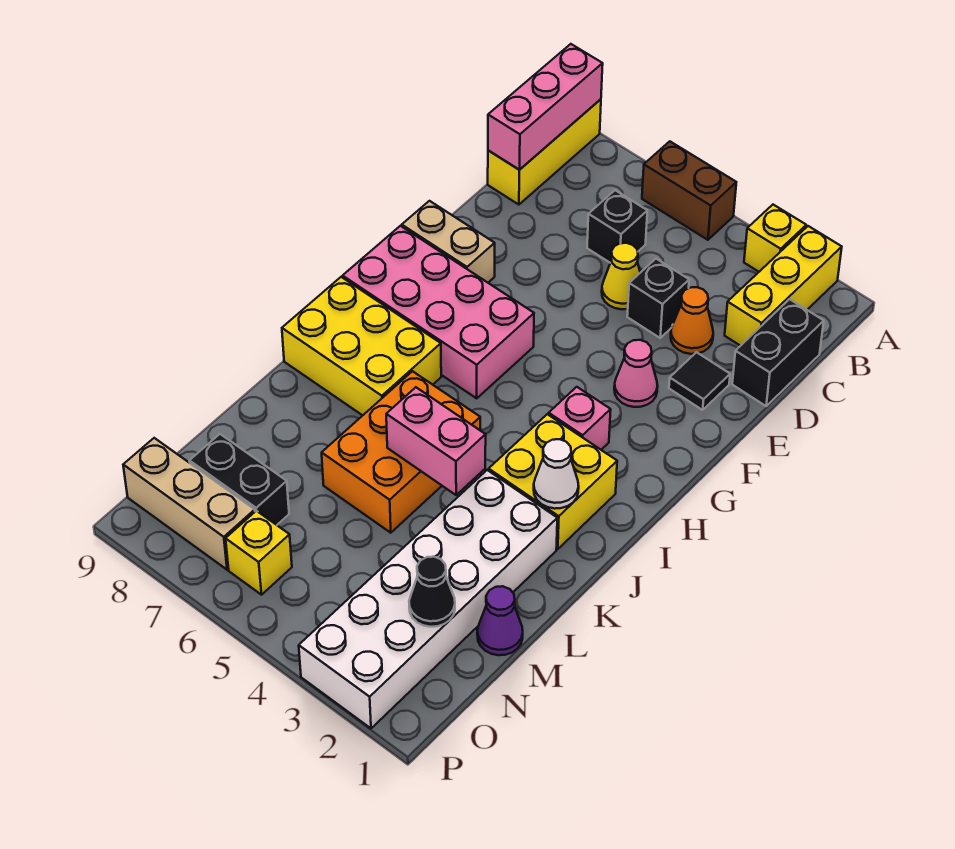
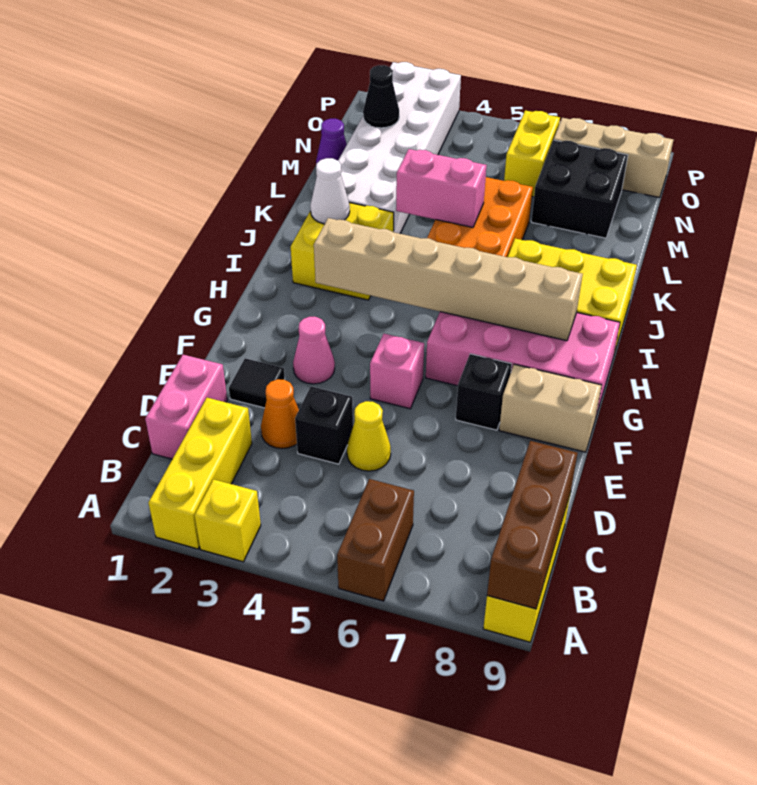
brown brick A5:A6 level 1 -> brown brick A6:B6 level 1
pink brick A9:C9 level 2 -> brown brick A9:C9 level 2
black brick C1:D1 level 1 -> pink brick C1:D1 level 1
black brick C6 level 1 -> black brick F7 level 1
pink brick H3 level 1 -> pink brick F5 level 1
none -> tan brick H3:H8 level 2
black brick N7:N8 level 1 -> black brick M7:N8 level 1
yellow brick O6 level 1 -> yellow brick N6:O6 level 1

